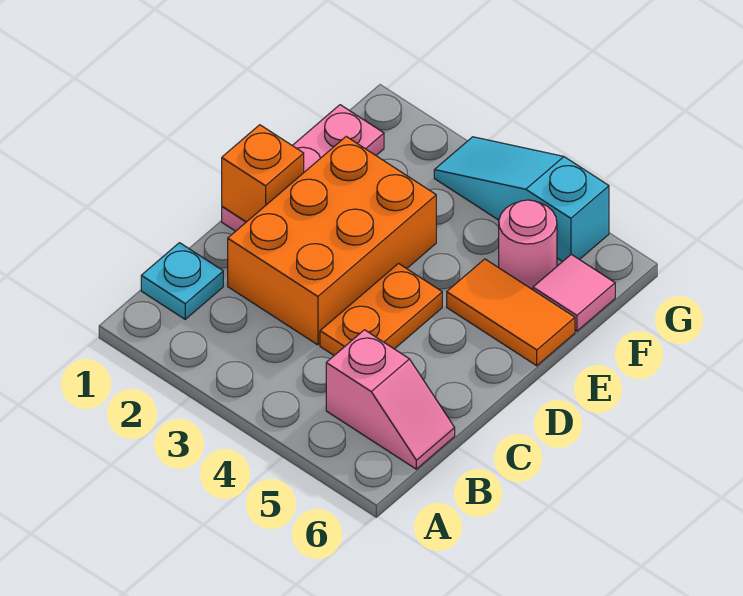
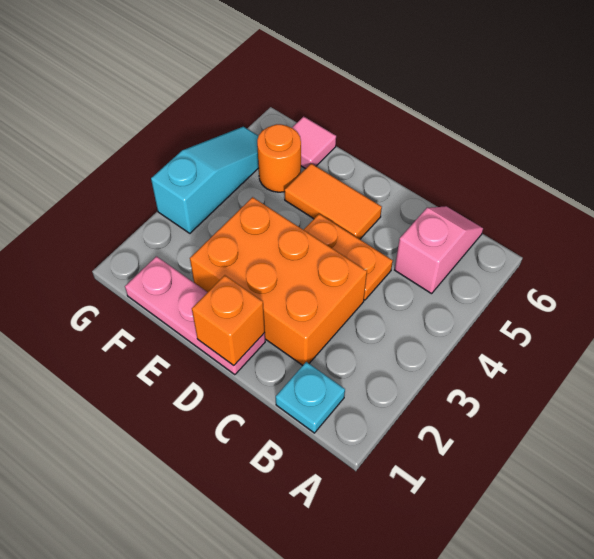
orange tile E5:E6 level 1 -> orange tile D5:E5 level 1
pink round brick F5 level 1 -> orange round brick F5 level 1
cyan slope G3:G5 level 1 top 5 -> cyan slope G3:G5 level 1 top 3

